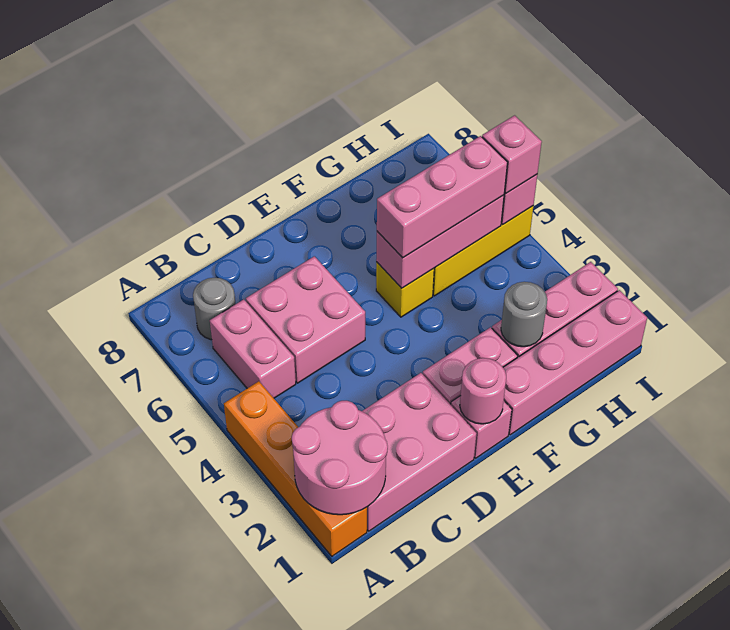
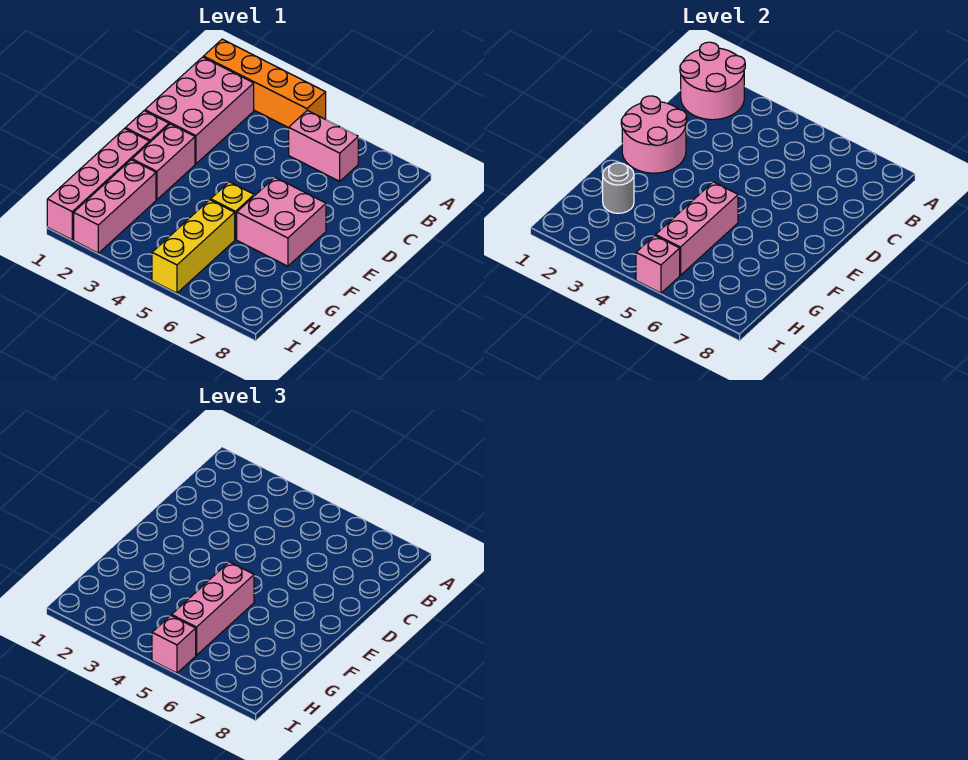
grey round brick B7 level 1 -> none
pink brick C5:D6 level 1 -> pink brick E6:F7 level 1
pink round brick E1 level 2 -> pink round brick D1:E2 level 2

